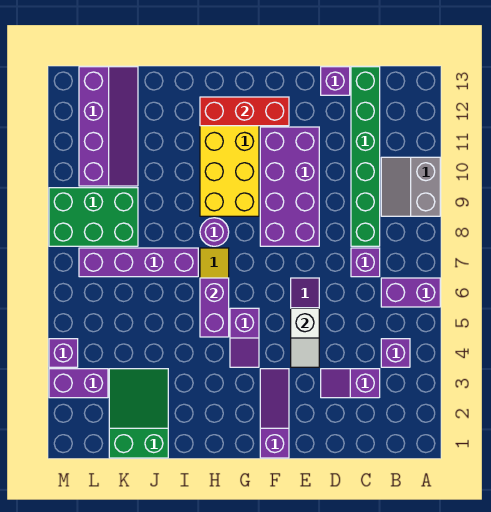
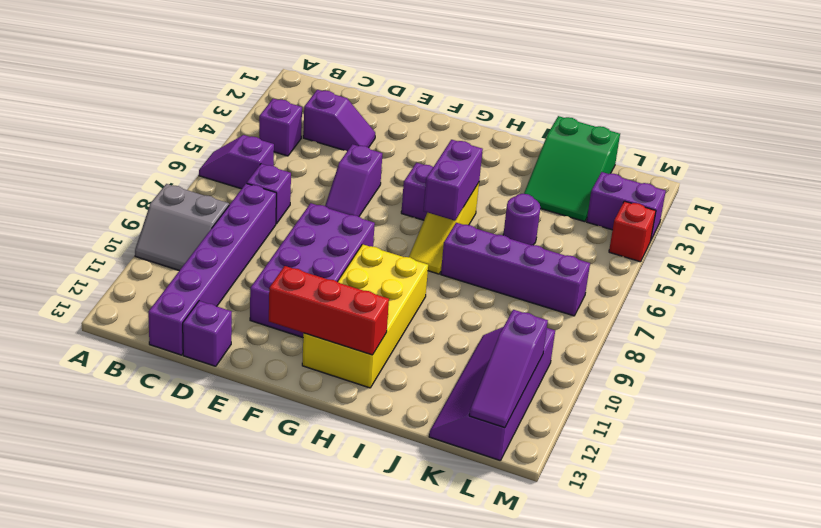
purple brick A6:B6 level 1 -> purple slope A6:B6 level 1 top B
grey slope A9:B10 level 1 top A -> grey slope A9:B10 level 1 top 9
green brick C8:C13 level 1 -> purple brick C8:C13 level 1
white slope E4:E5 level 2 top 5 -> none
purple slope F1:F3 level 1 top 1 -> purple slope L11:L13 level 2 top 11
purple round brick H8 level 1 -> purple round brick J5 level 1
green brick K8:M9 level 1 -> none
purple brick M4 level 1 -> red brick M4 level 1

